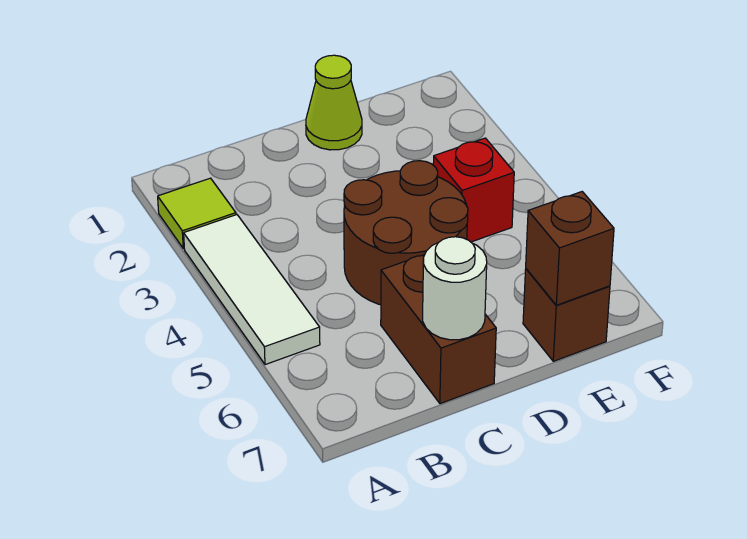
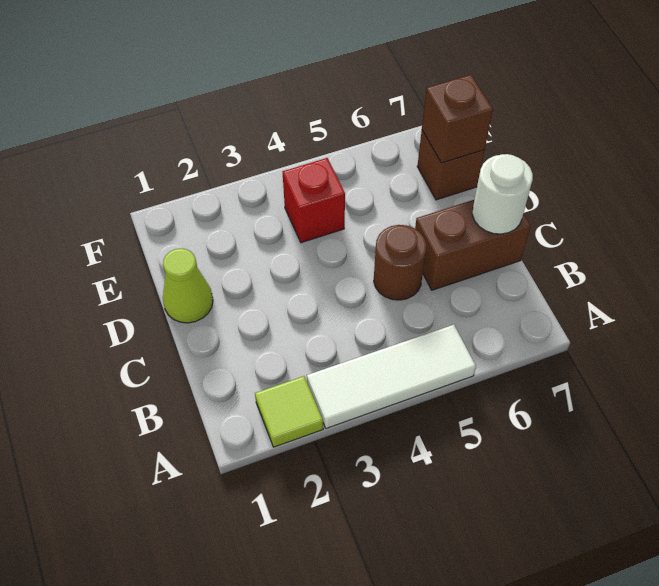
brown round brick C4:D5 level 1 -> brown round brick C5 level 1

